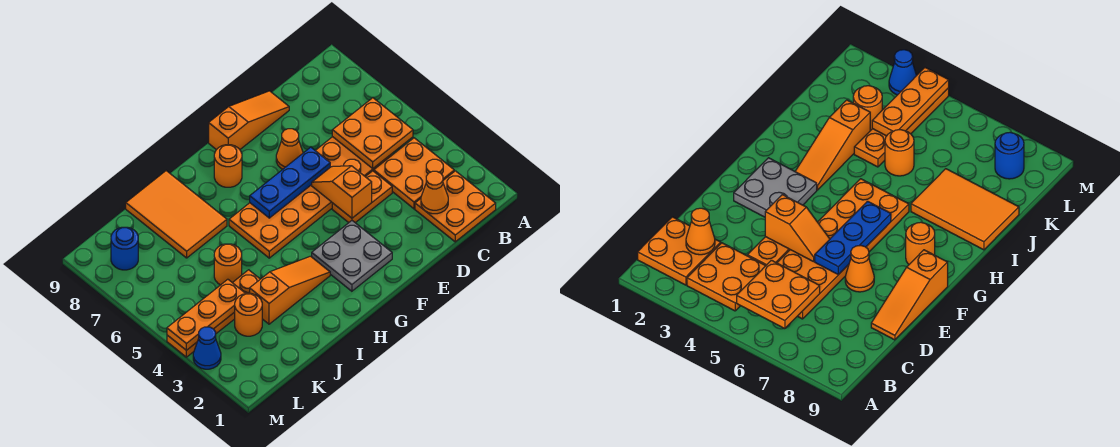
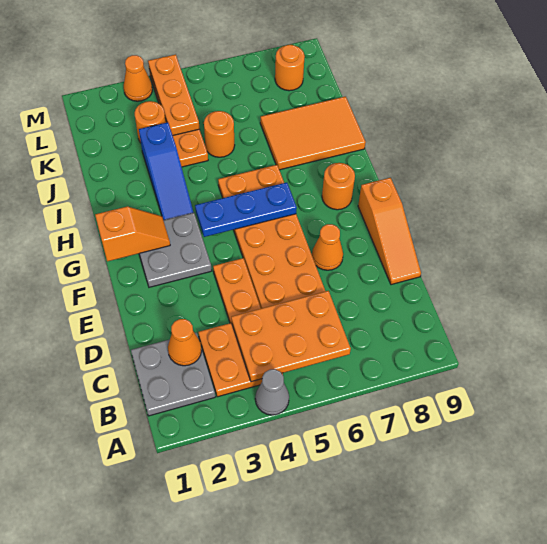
none -> grey cone A4 level 1
orange plate B1:C2 level 1 -> grey plate B1:C2 level 1
orange plate B5:C6 level 2 -> orange plate B4:C6 level 2
orange slope E4:E5 level 2 top 4 -> orange slope G1:G2 level 2 top 1
blue plate E6:G6 level 2 -> blue plate G4:G6 level 2
orange slope H3:J3 level 1 top J -> blue slope H3:J3 level 1 top J
blue round brick L8 level 1 -> orange round brick L8 level 1
blue cone M3 level 1 -> orange cone M3 level 1

